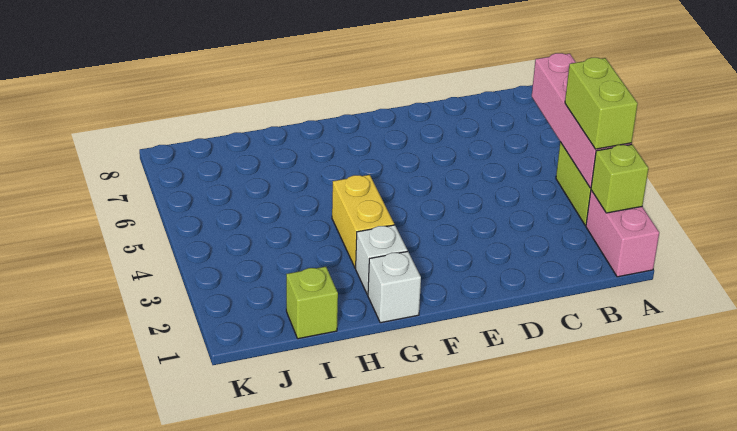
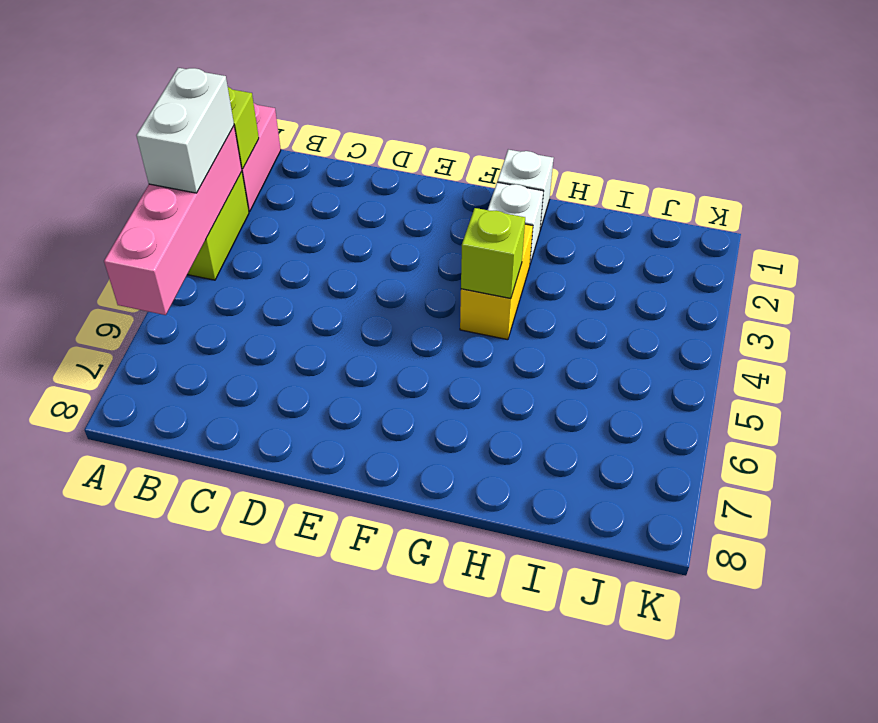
lime brick A3:A4 level 3 -> white brick A3:A4 level 3
lime brick I1 level 1 -> lime brick G4 level 2

